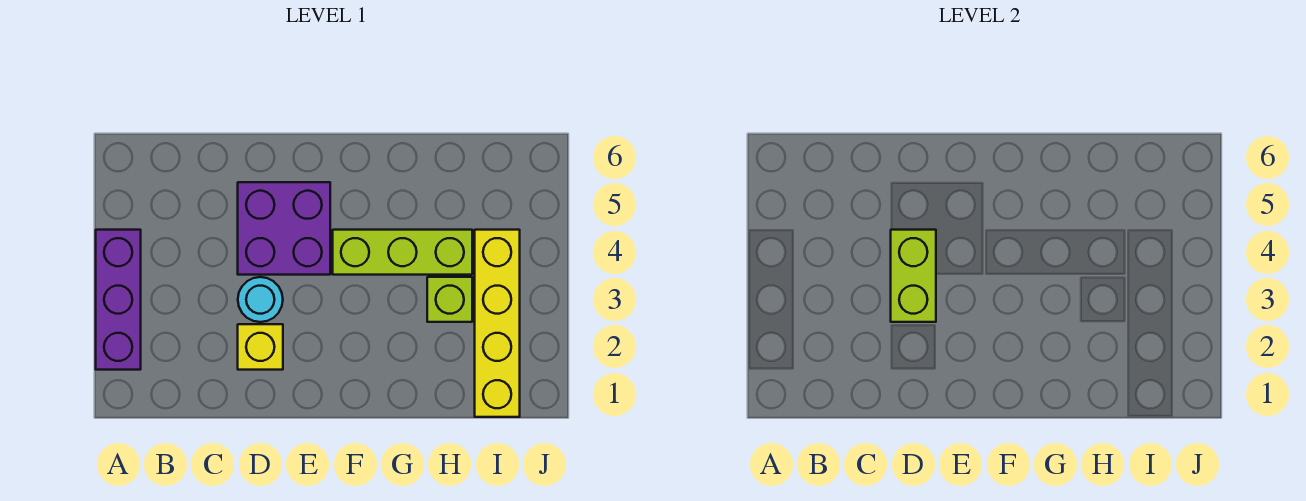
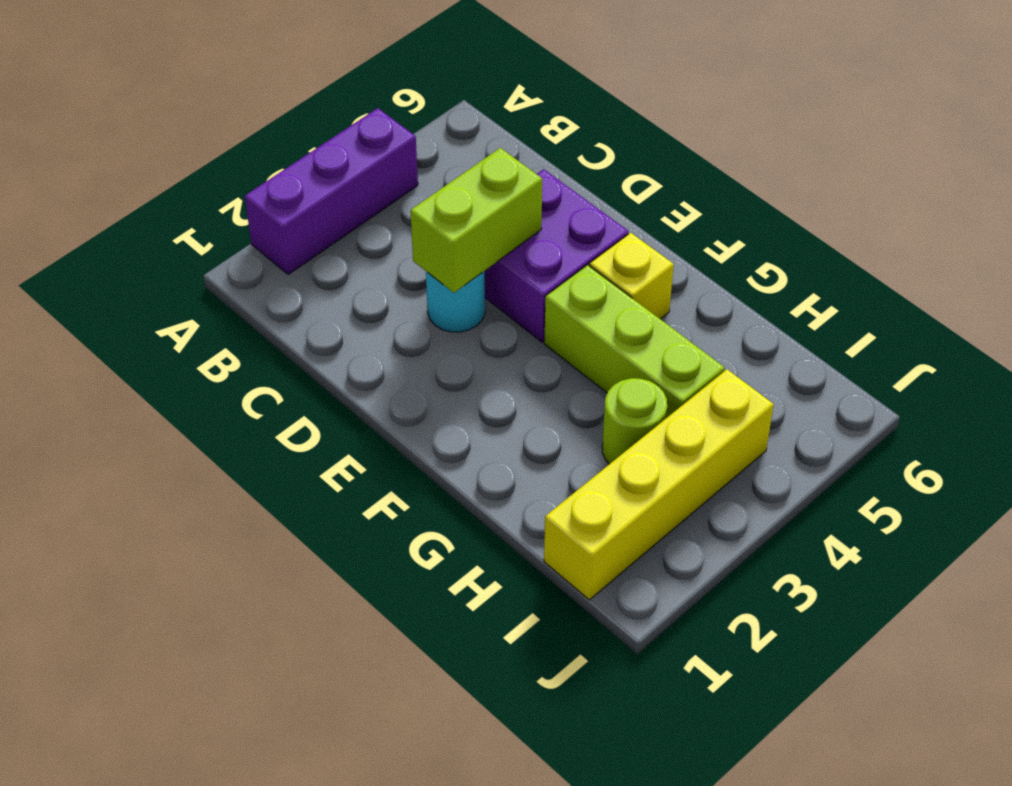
yellow brick D2 level 1 -> yellow brick F5 level 1
lime brick H3 level 1 -> lime round brick H3 level 1

